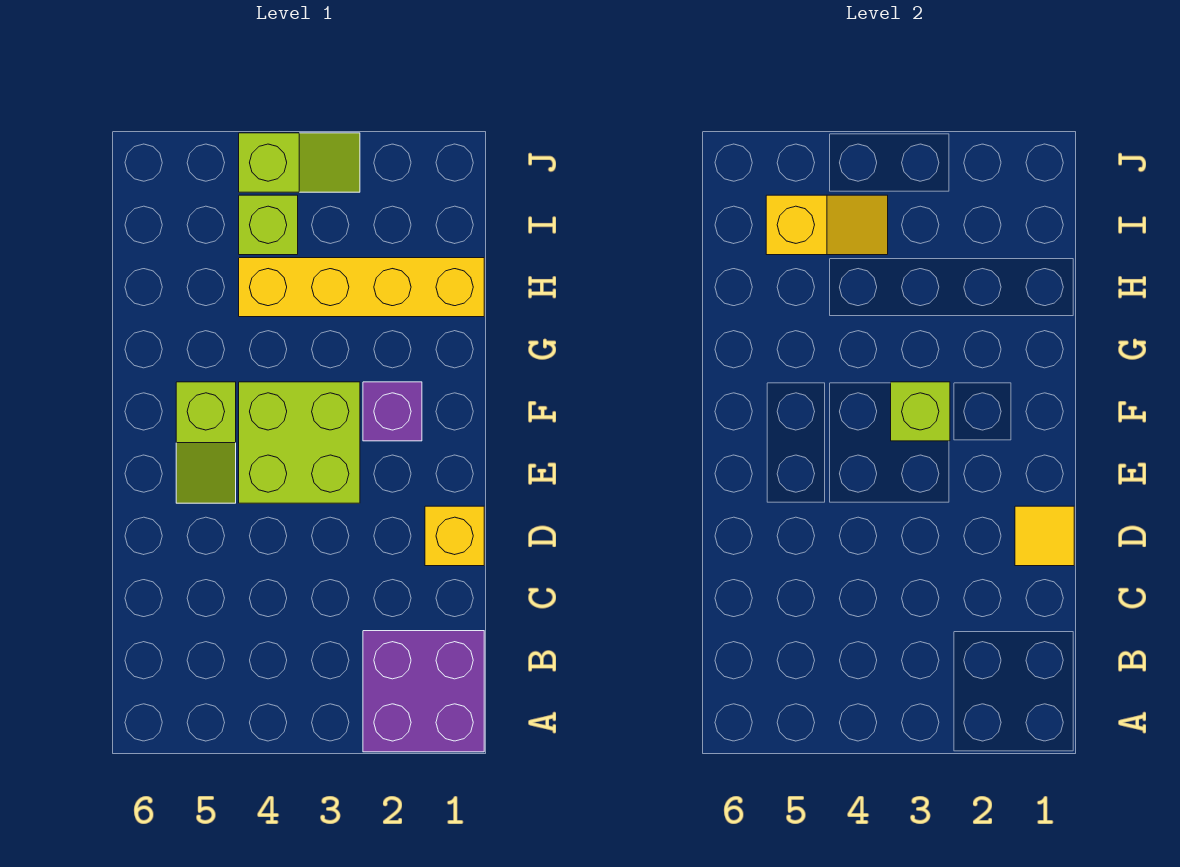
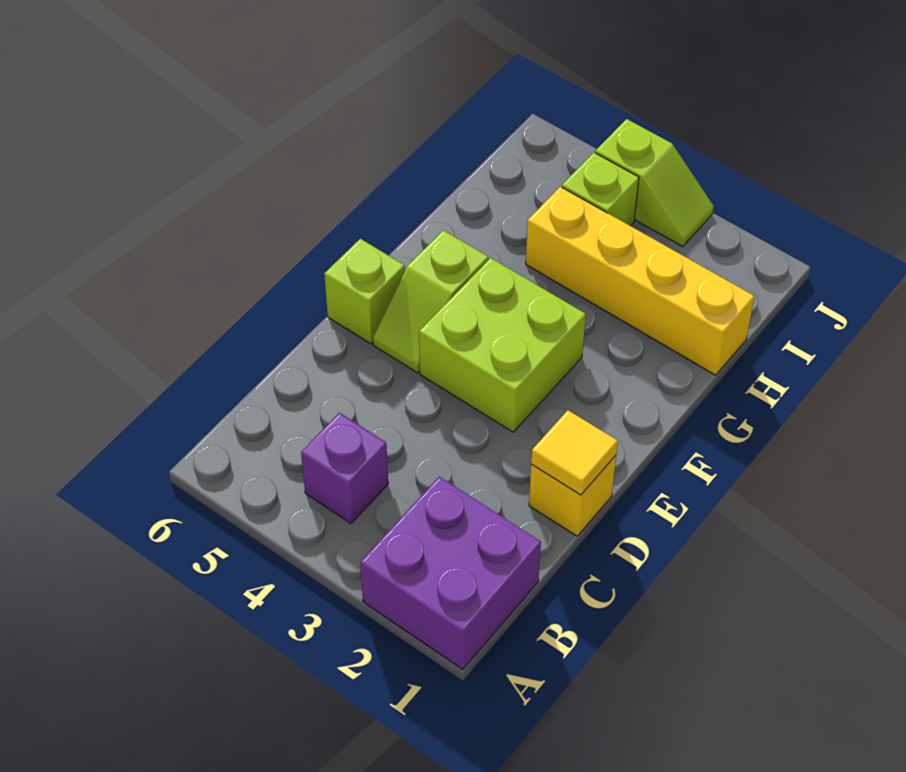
purple brick F2 level 1 -> purple brick B4 level 1
lime brick F3 level 2 -> lime brick E6 level 1
yellow slope I4:I5 level 2 top 5 -> none

